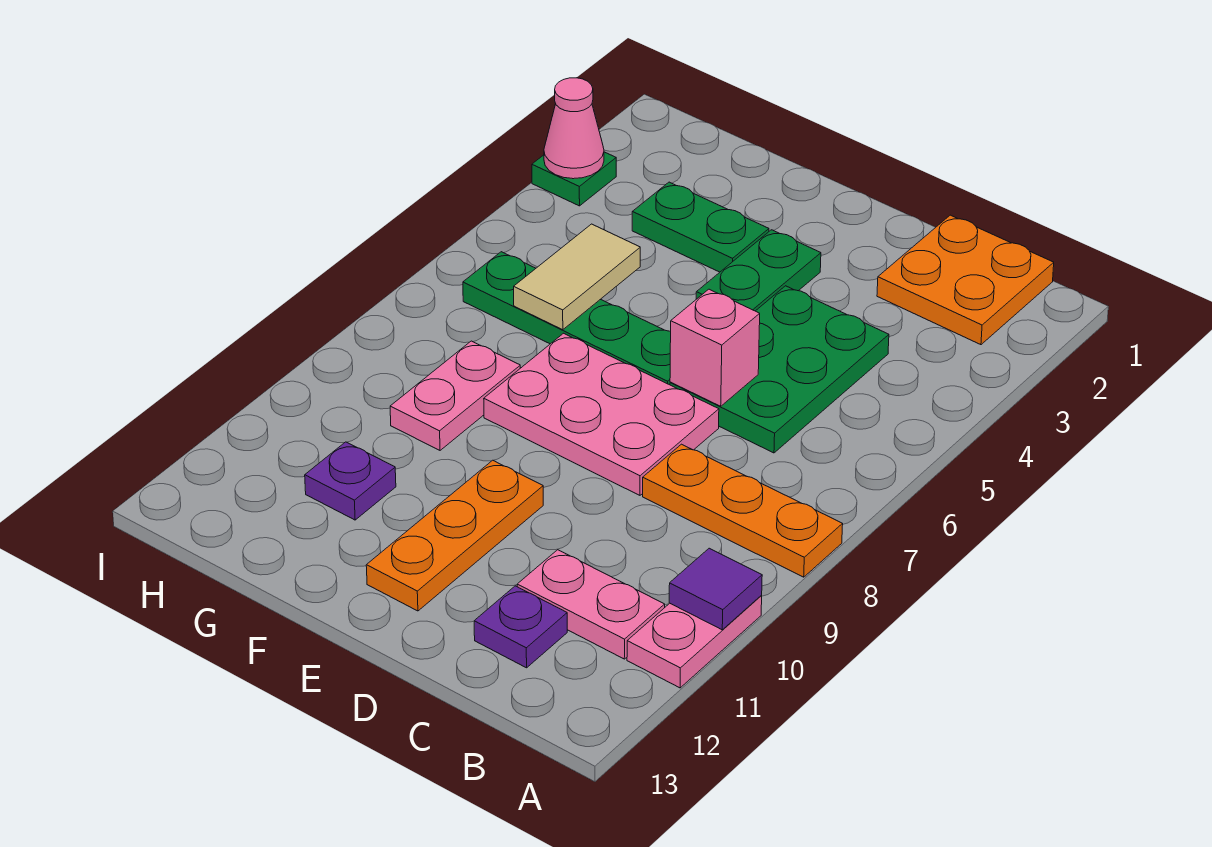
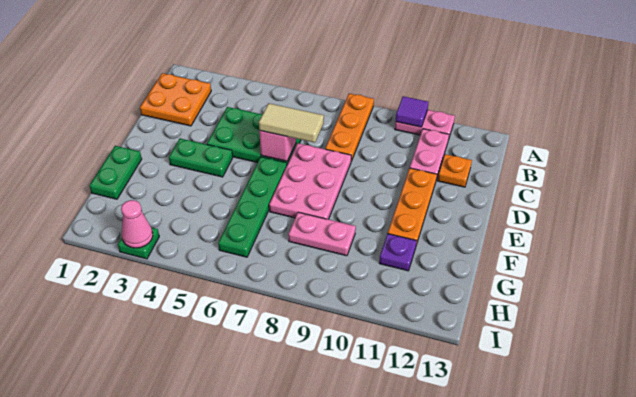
purple plate C12 level 1 -> orange plate C12 level 1
orange plate E10:E12 level 1 -> orange plate D11:F11 level 1
green plate F3:G3 level 1 -> green plate F1:G1 level 1
tan tile G5:G6 level 2 -> tan tile D6:D7 level 3

